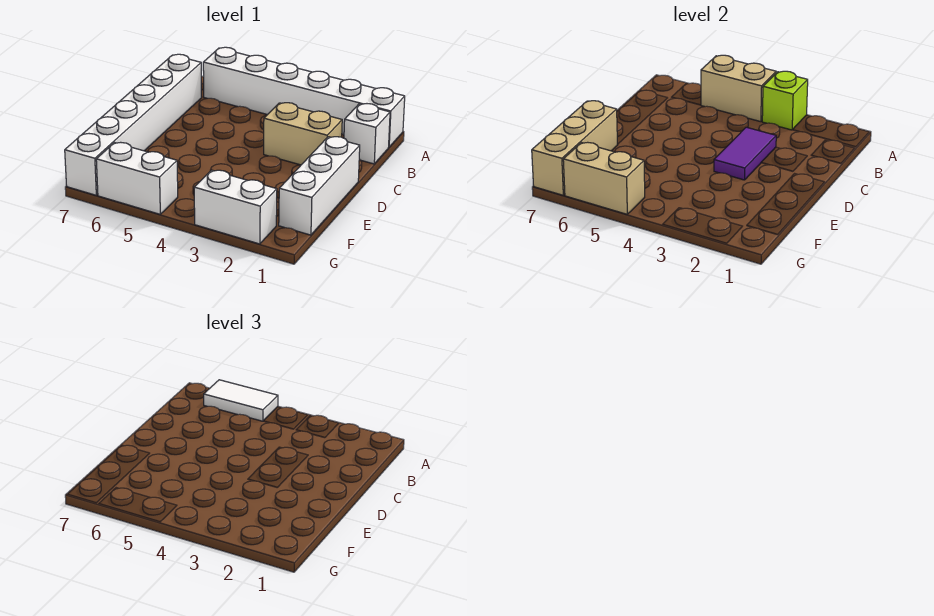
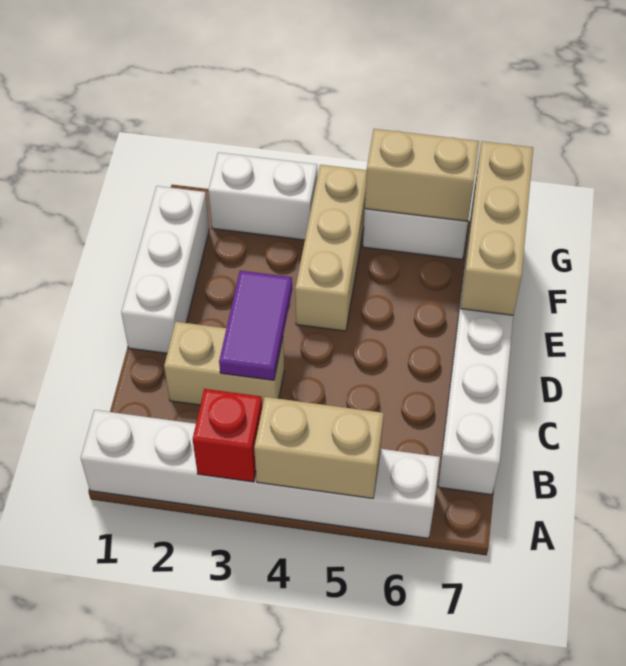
lime brick A3 level 2 -> red brick A3 level 2
white tile A5:A6 level 3 -> none
white brick B1 level 1 -> none
none -> tan brick E4:G4 level 1

